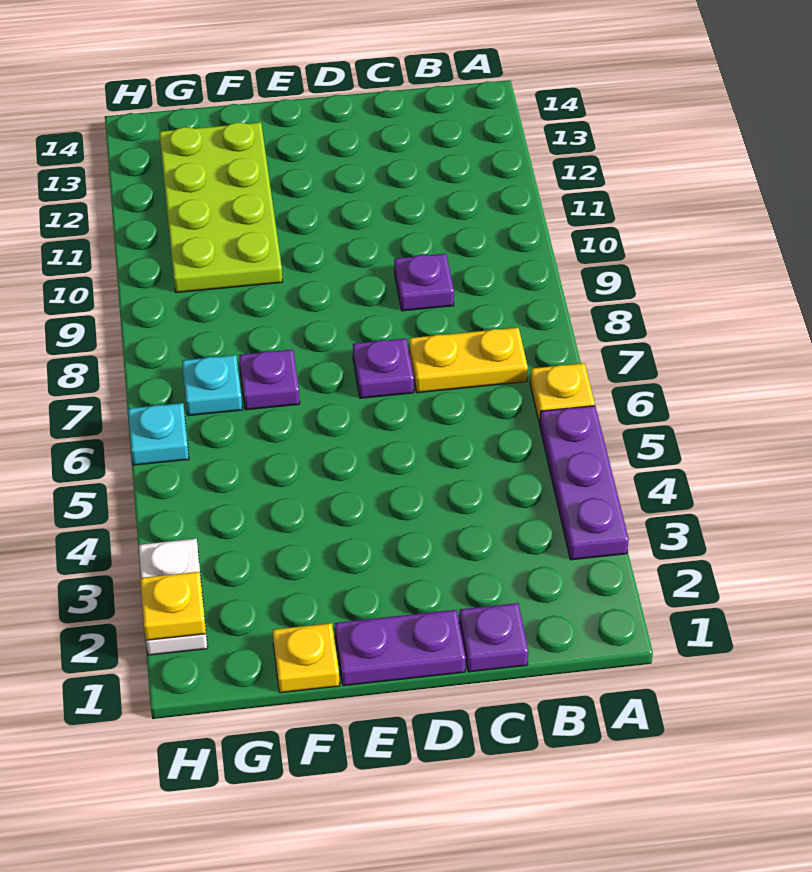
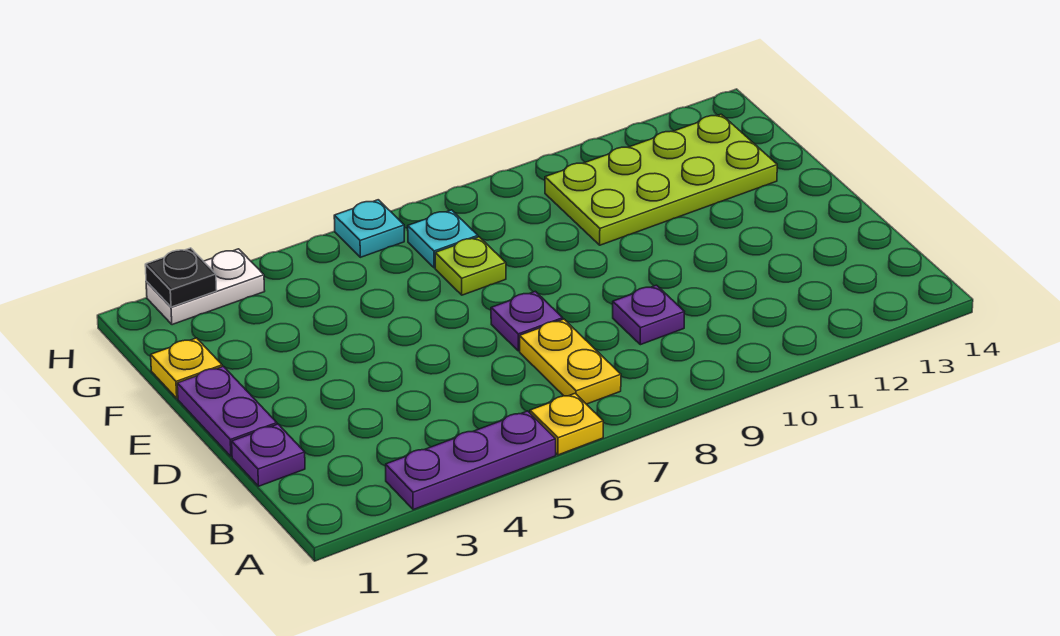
purple plate F7 level 1 -> lime plate F7 level 1
yellow plate H2 level 2 -> black plate H2 level 2

